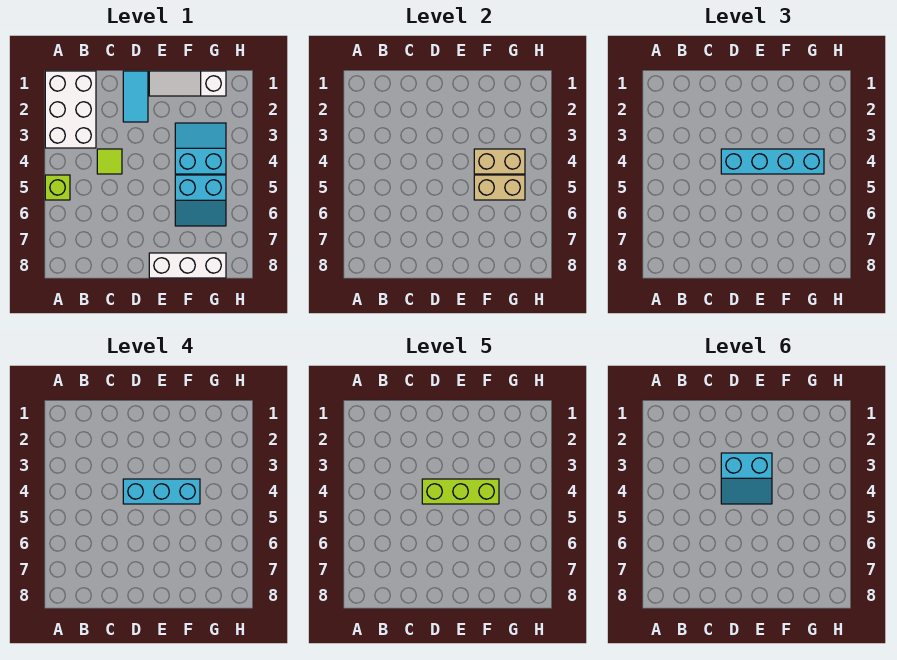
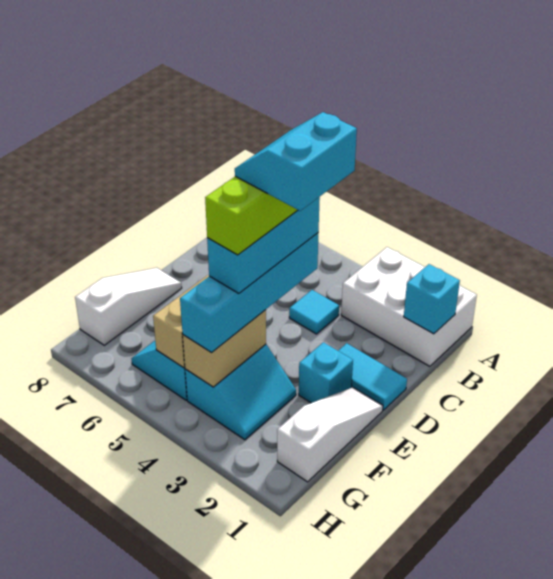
lime brick A5 level 1 -> none
none -> cyan brick B1 level 2
lime tile C4 level 1 -> cyan tile C4 level 1
none -> cyan brick E2 level 1
white brick E8:G8 level 1 -> white slope E8:G8 level 1 top G

